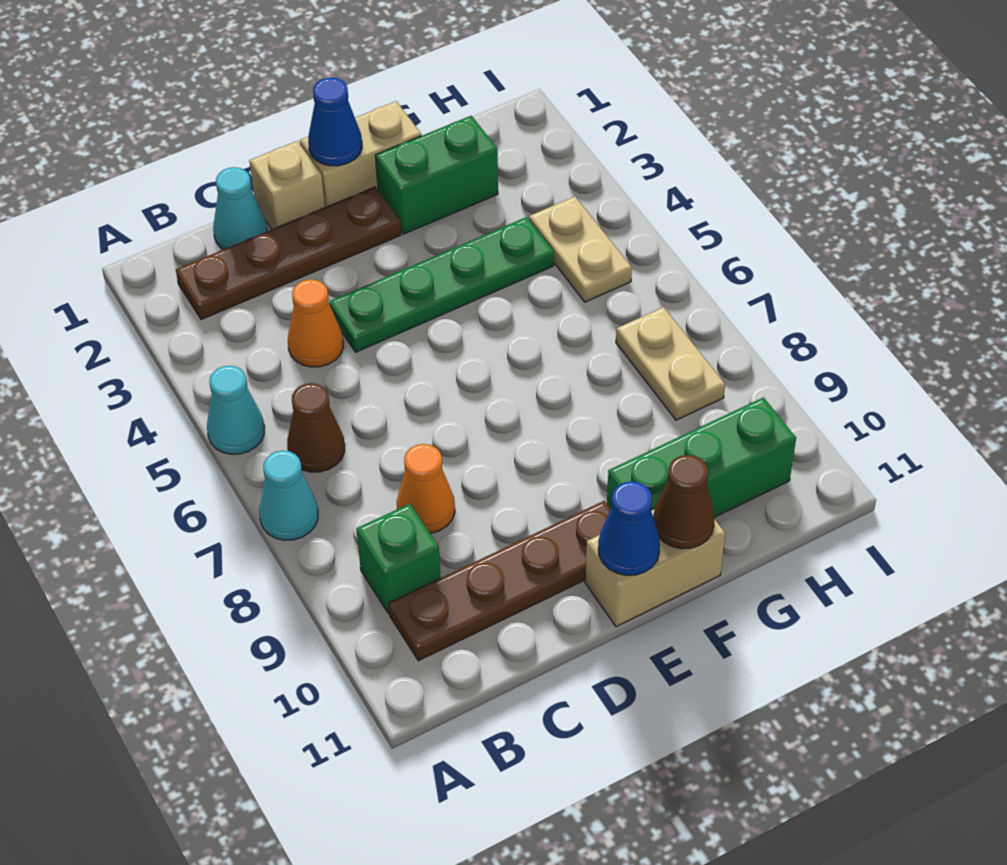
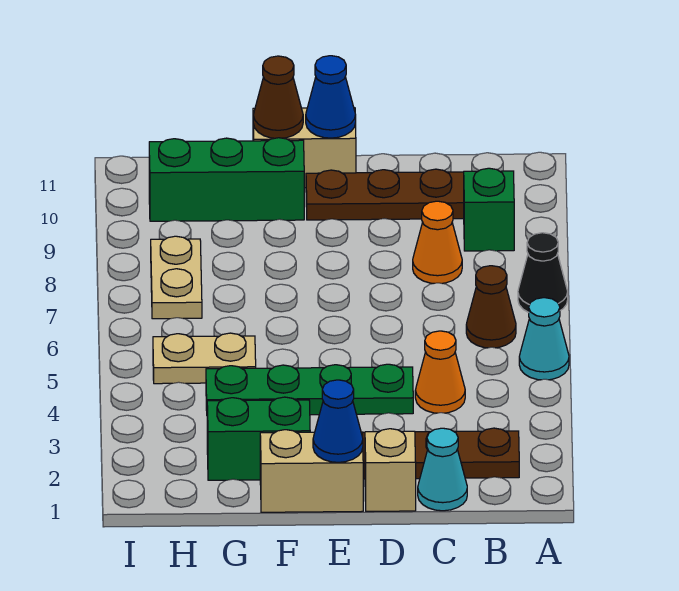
cyan cone A7 level 1 -> black cone A7 level 1
tan plate H4:H5 level 1 -> tan plate G5:H5 level 1

